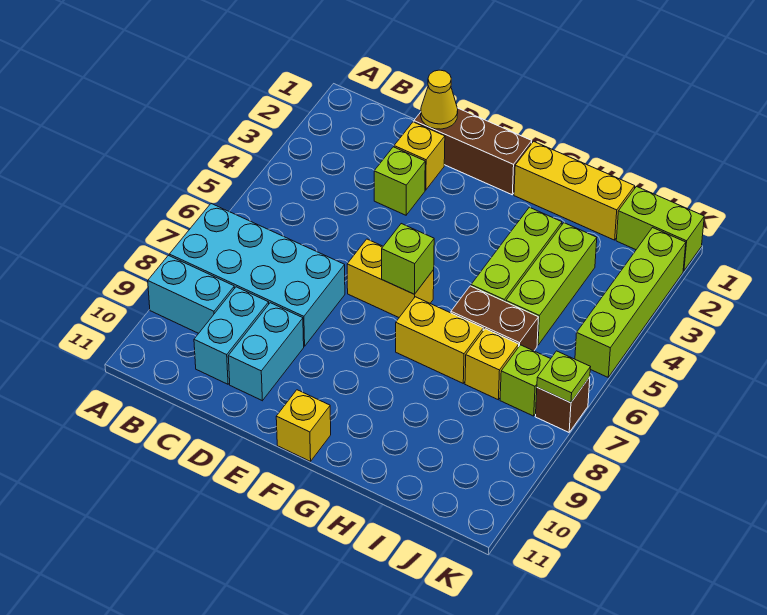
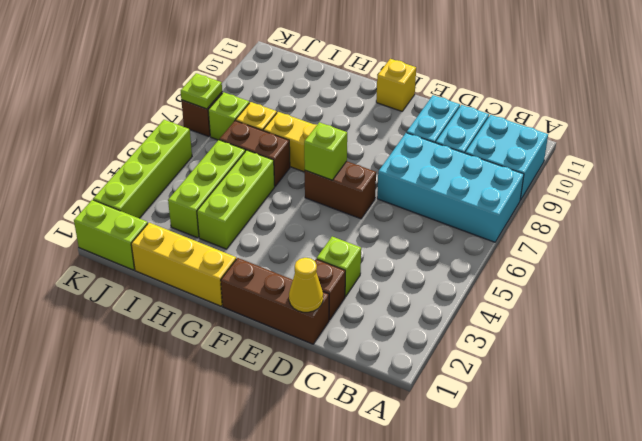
cyan brick A9:B9 level 1 -> cyan brick A9:B10 level 1
yellow brick D2 level 1 -> brown brick D2 level 1
yellow brick E6:F6 level 1 -> brown brick E6:F6 level 1

